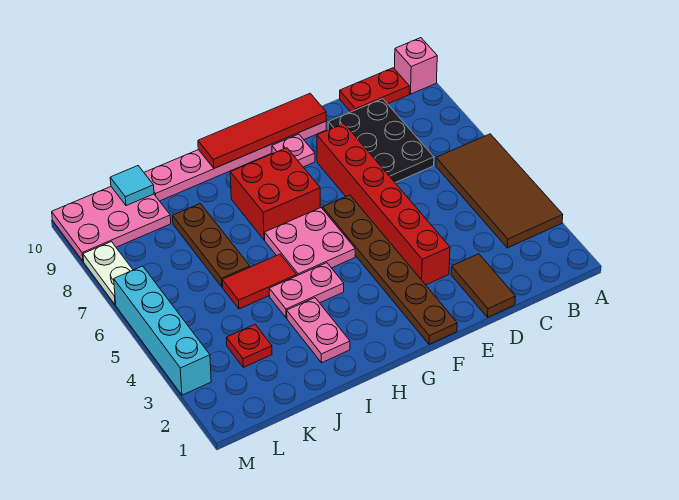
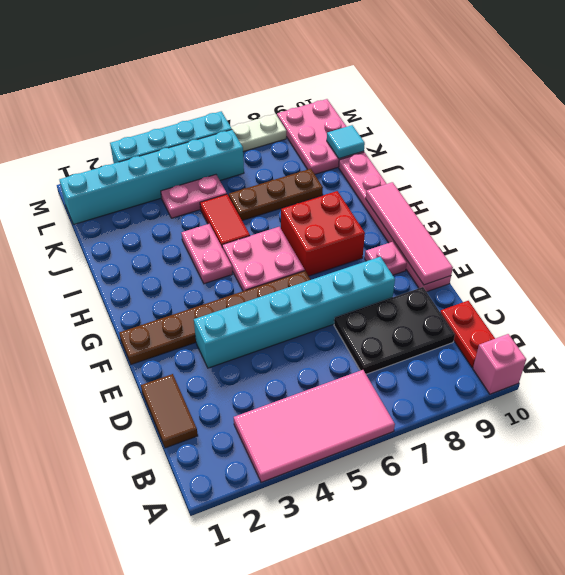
brown tile A3:B6 level 1 -> pink tile A3:B6 level 1
brown tile D1:D2 level 1 -> brown tile C1:D1 level 1
red brick E3:E8 level 1 -> cyan brick E3:E8 level 1
red tile E10:H10 level 2 -> pink tile E10:H10 level 2
pink plate I2:I3 level 1 -> pink plate K4:K5 level 1
red plate K3 level 1 -> none
none -> cyan brick L1:L6 level 1

